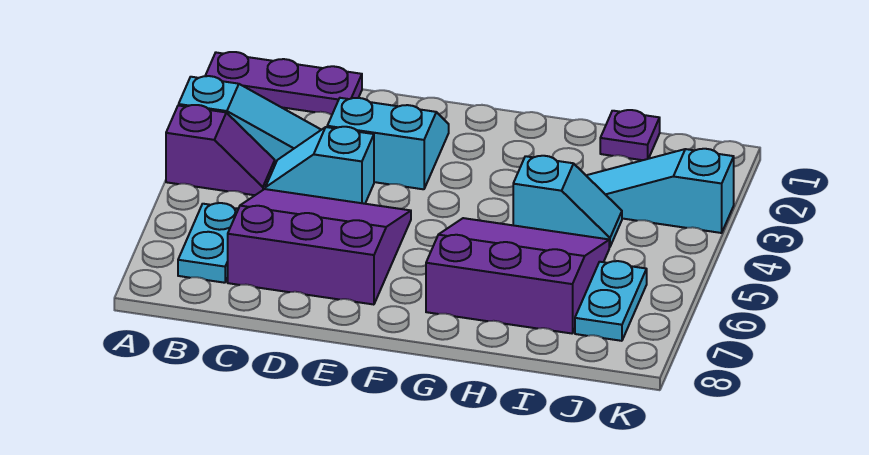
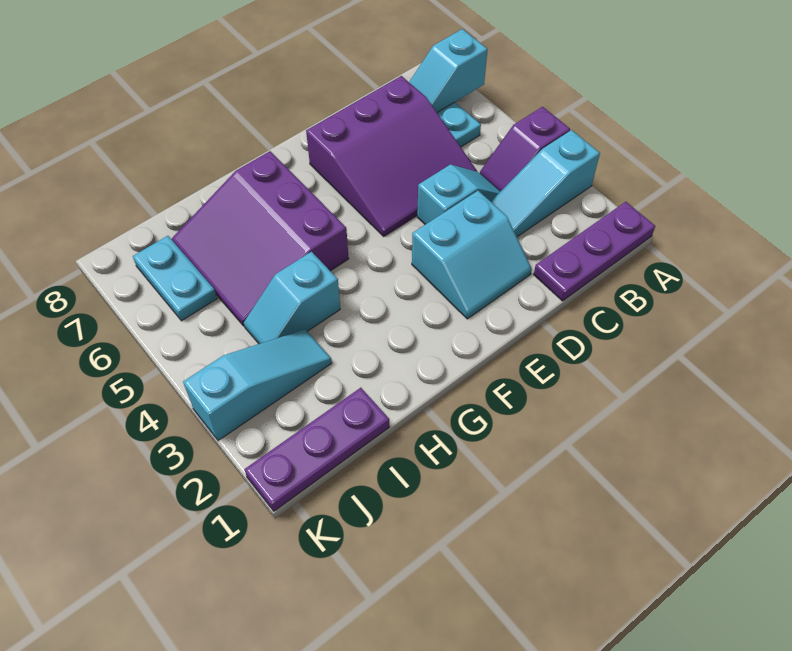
none -> cyan slope A7:B7 level 2 top A
purple slope G5:I7 level 1 top 7 -> purple slope G5:I7 level 1 top G
purple plate I1 level 1 -> purple plate I1:K1 level 1

